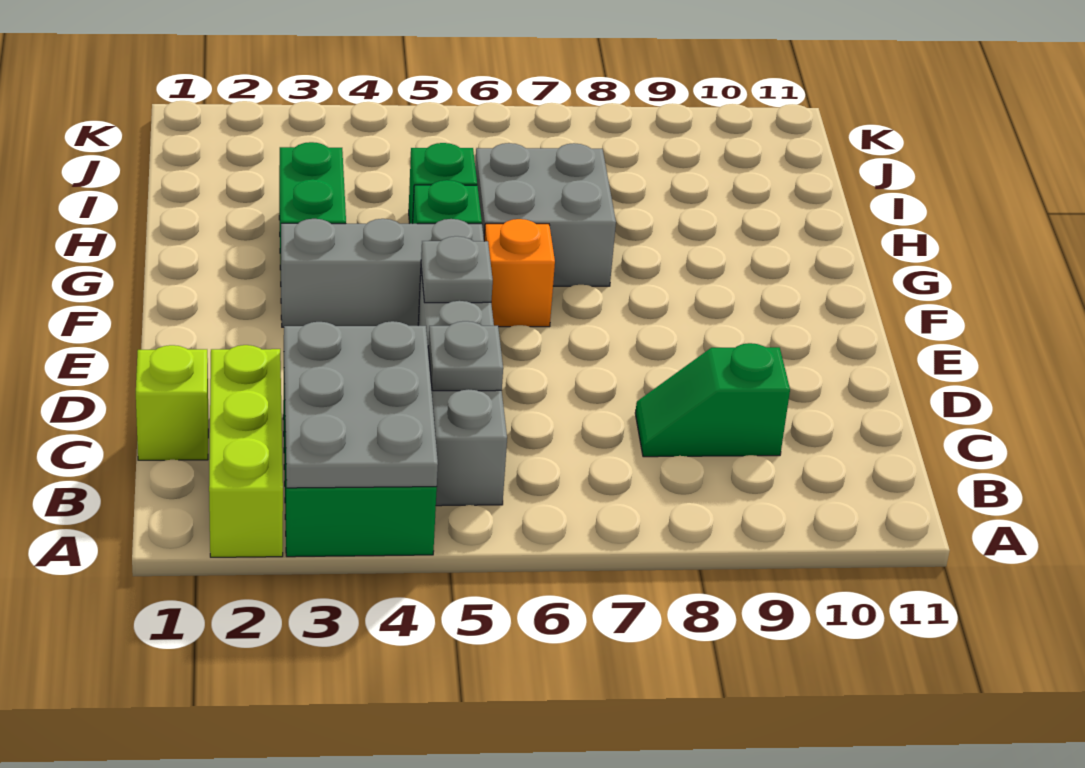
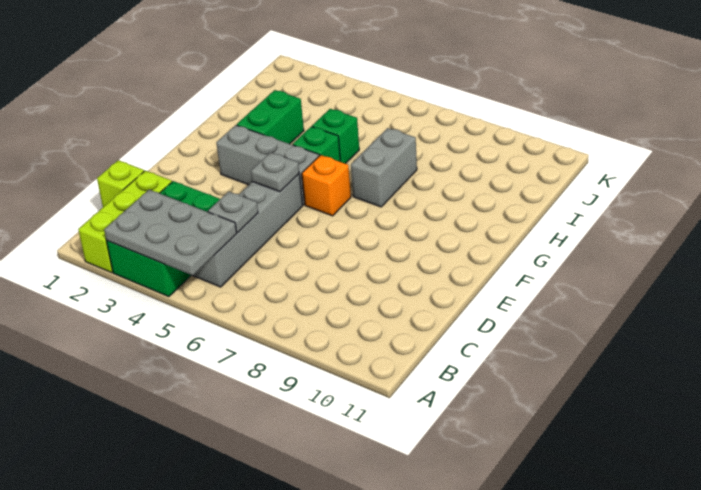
grey plate A3:C4 level 2 -> grey plate A3:B5 level 2
green slope C8:C9 level 1 top 9 -> none
grey brick G6:H7 level 1 -> grey brick G7:H7 level 1

